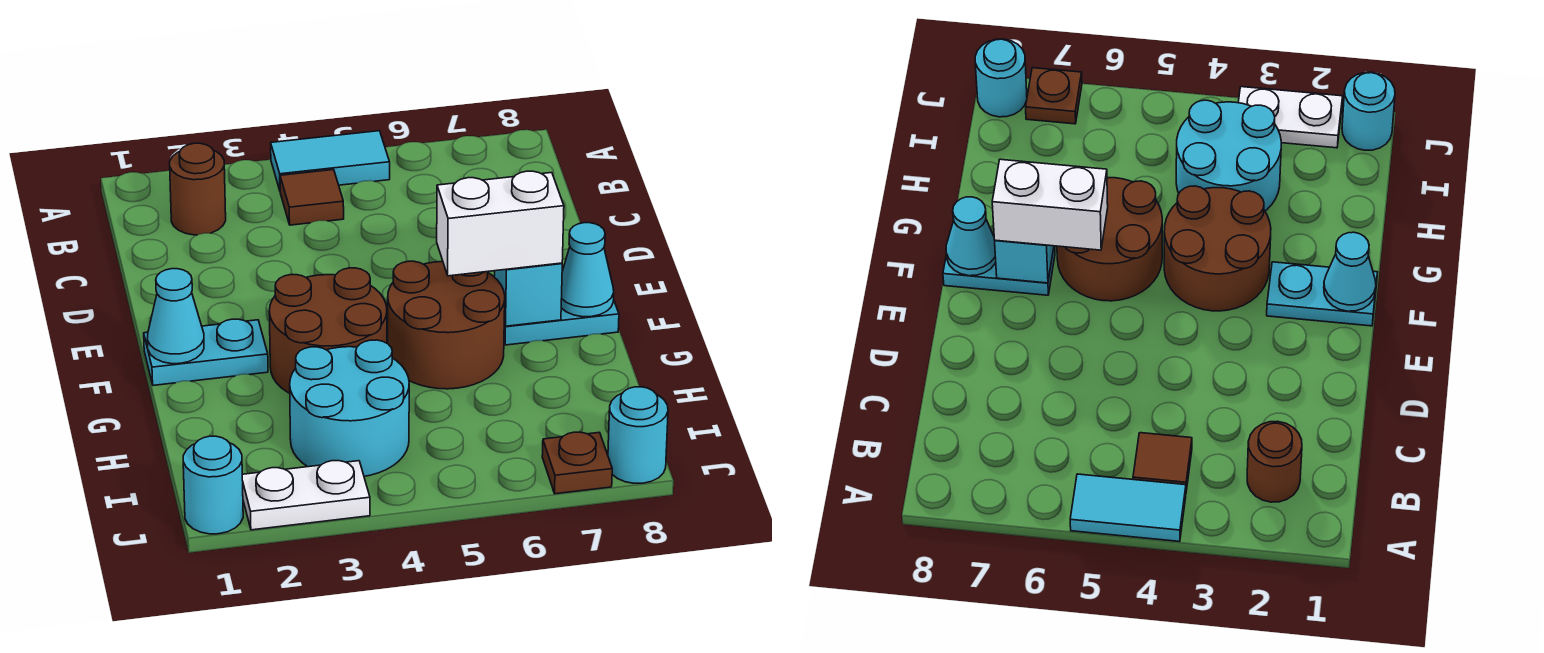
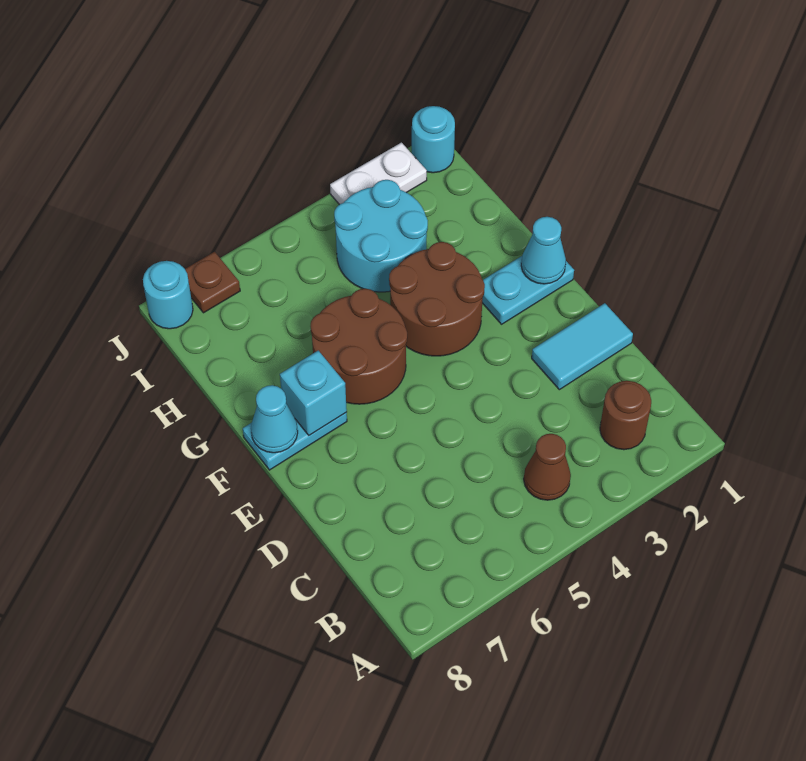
cyan tile A4:A5 level 1 -> cyan tile D1:D2 level 1
brown tile B4 level 1 -> brown cone B4 level 1
white brick F6:F7 level 3 -> none

